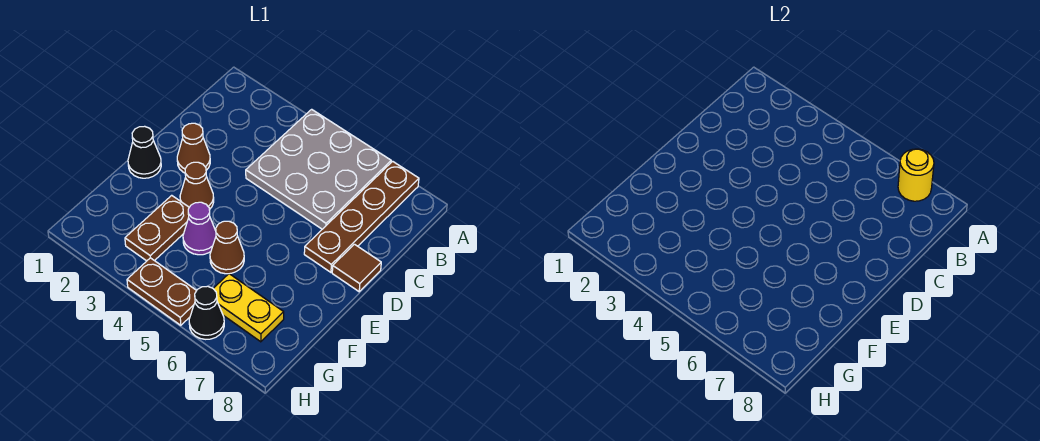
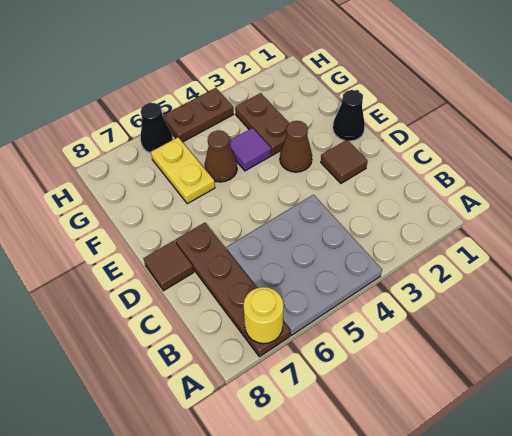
brown cone D2 level 1 -> brown tile D2 level 1
purple cone F4 level 1 -> purple tile F4 level 1
yellow plate G6:G7 level 1 -> yellow plate F6:G6 level 1

